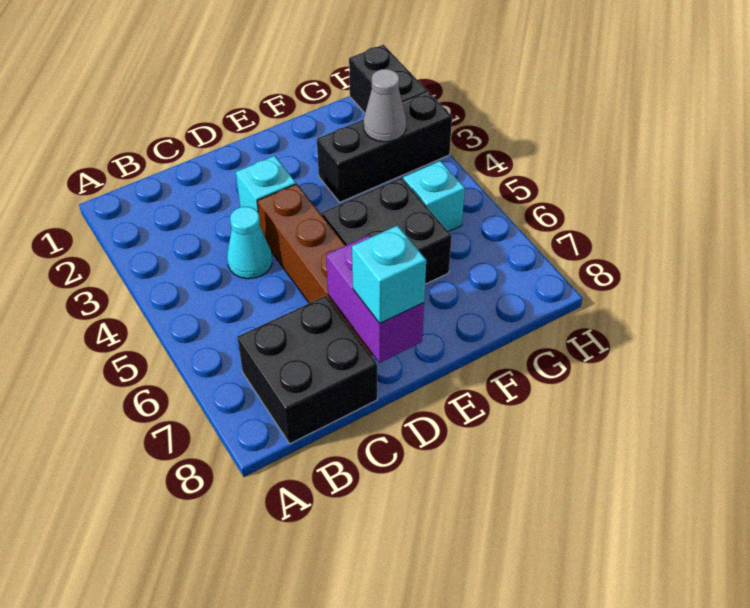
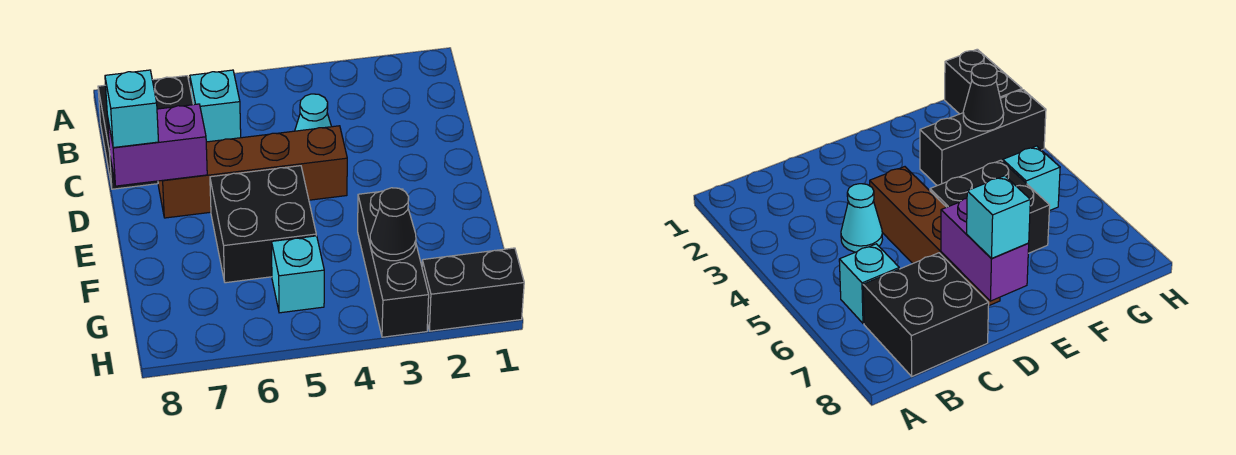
cyan brick D3 level 1 -> cyan brick B6 level 1
grey cone G3 level 2 -> black cone G3 level 2

